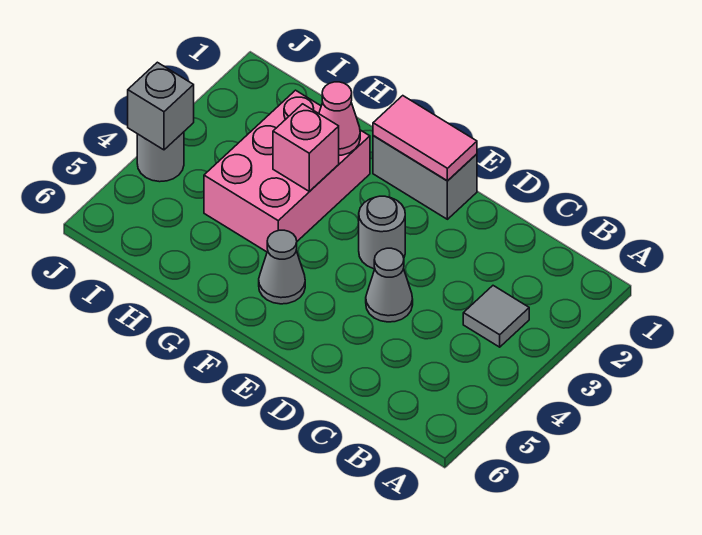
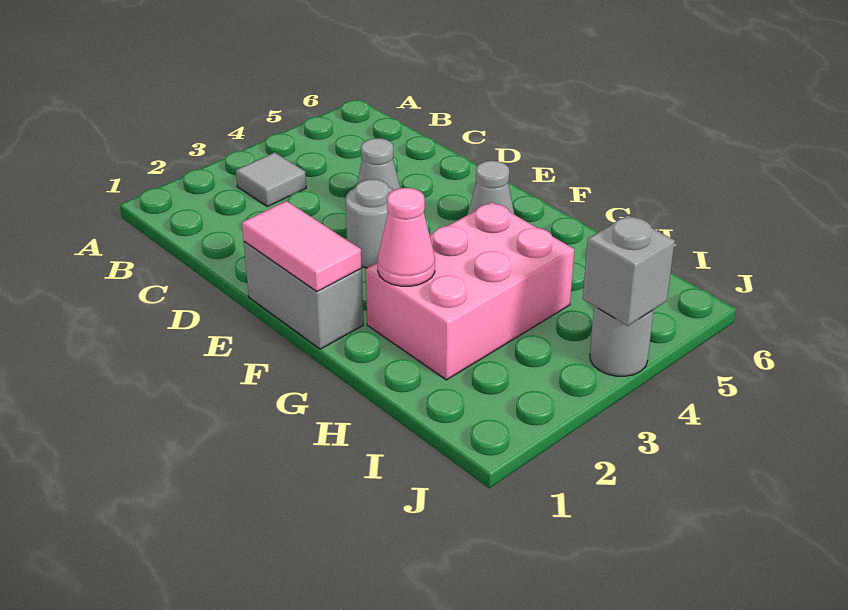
pink brick G3 level 2 -> none

